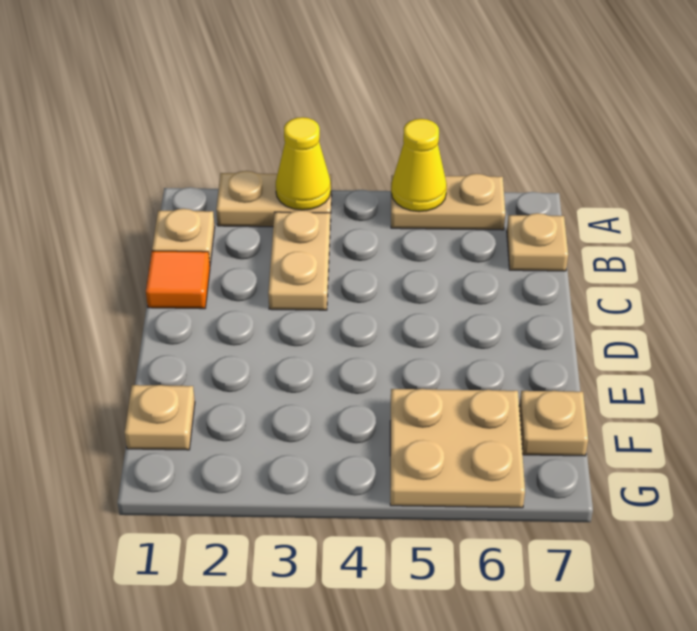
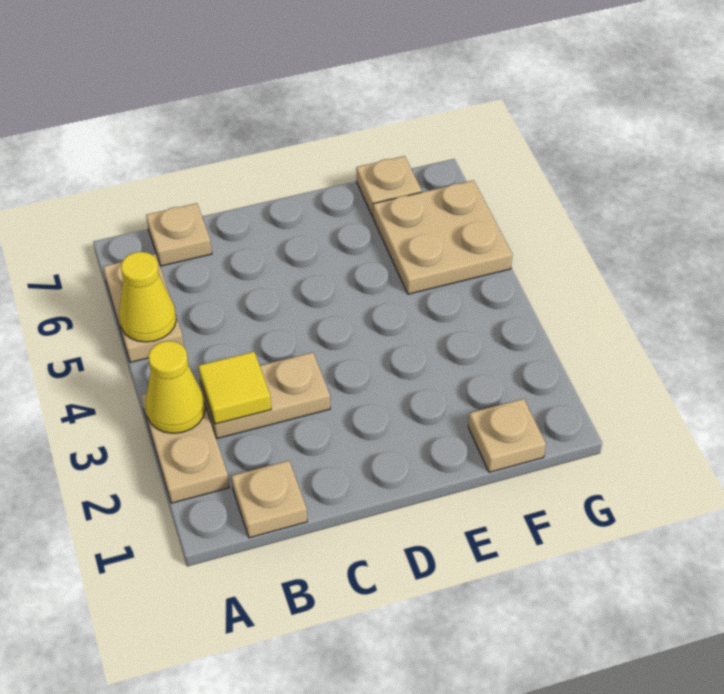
none -> yellow tile B3 level 2
orange tile C1 level 1 -> none

